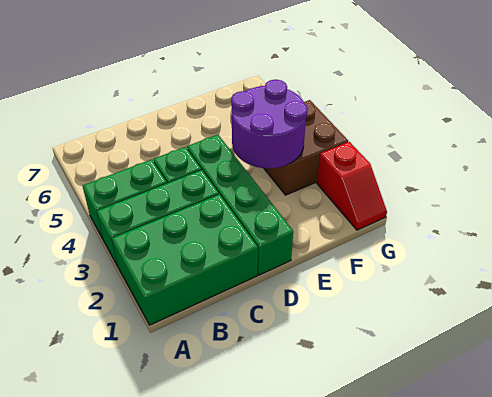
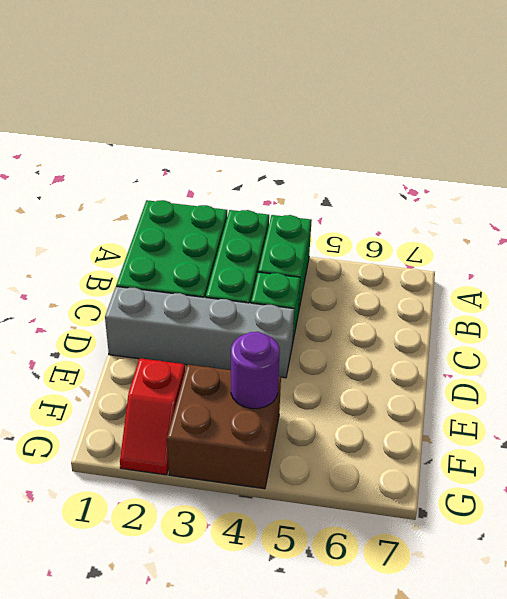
green brick D1:D4 level 1 -> grey brick D1:D4 level 1
purple round brick E3:F4 level 2 -> purple round brick F4 level 2
red slope G1:G2 level 1 top 2 -> red slope F2:G2 level 1 top F

